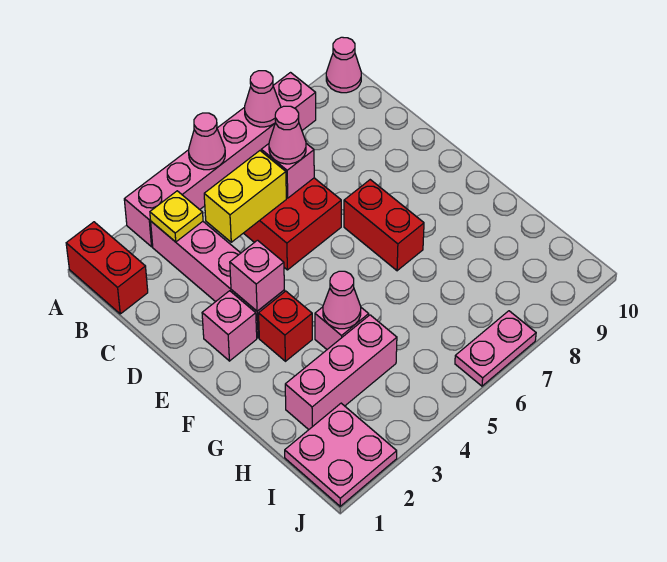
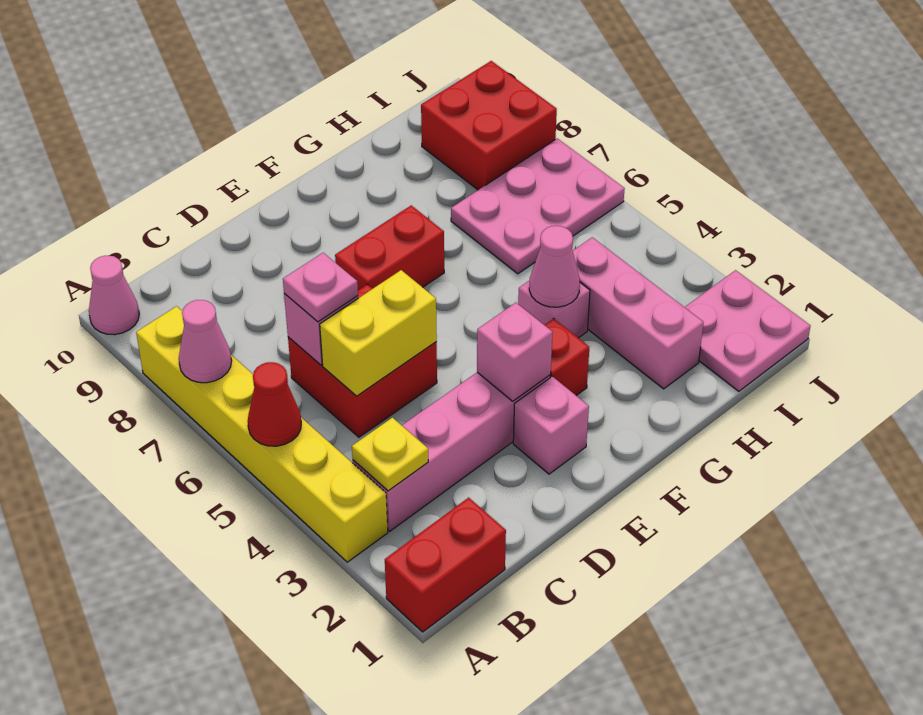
pink brick A3:A8 level 1 -> yellow brick A3:A8 level 1
pink cone A5 level 2 -> red cone A5 level 2
yellow brick C4:C5 level 2 -> yellow brick C5:D5 level 2
pink cone C6 level 3 -> pink plate C6 level 3
none -> red brick I8:J9 level 1
pink plate J6:J7 level 1 -> pink plate H6:J7 level 1

